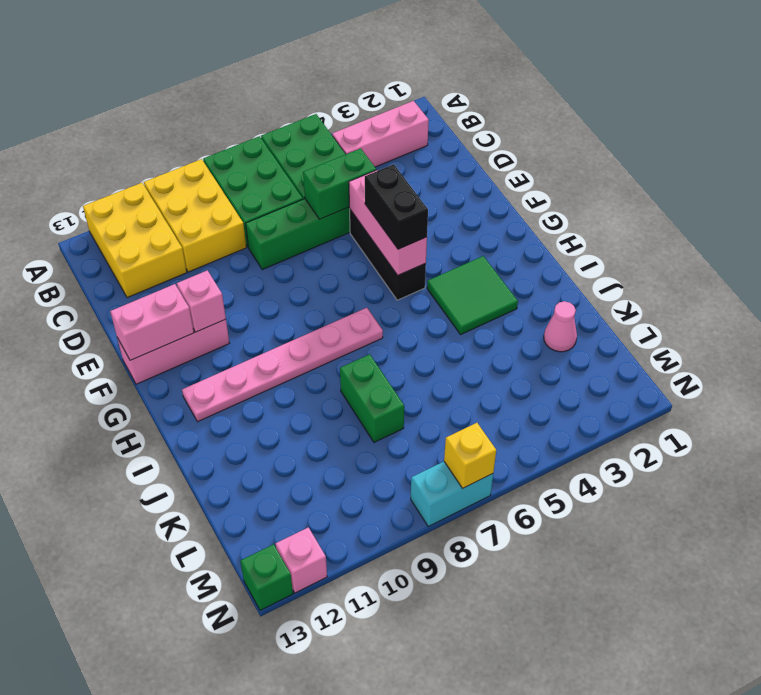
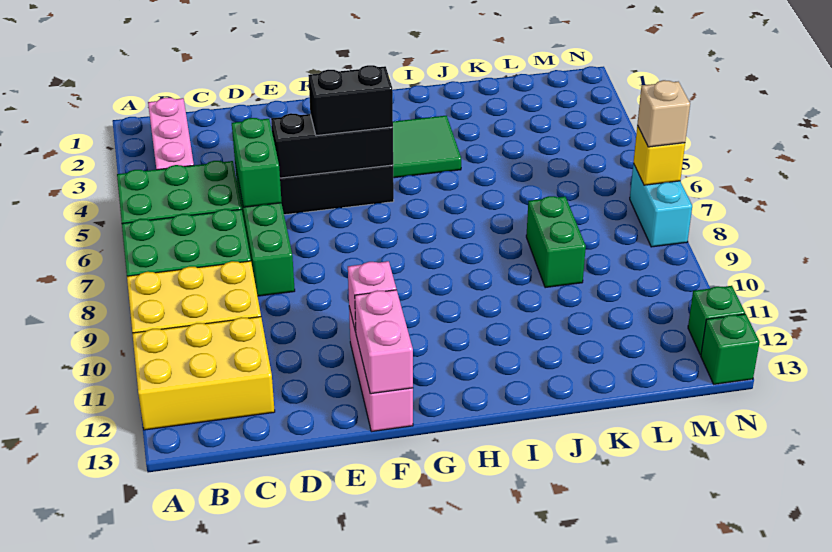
pink brick E5:G5 level 2 -> black brick E5:G5 level 2
pink plate H7:H12 level 1 -> none
green brick J8:K8 level 1 -> green brick K8:K9 level 1
pink cone K2 level 1 -> none
none -> tan brick N7 level 3
pink brick N12 level 1 -> green brick N12 level 1

